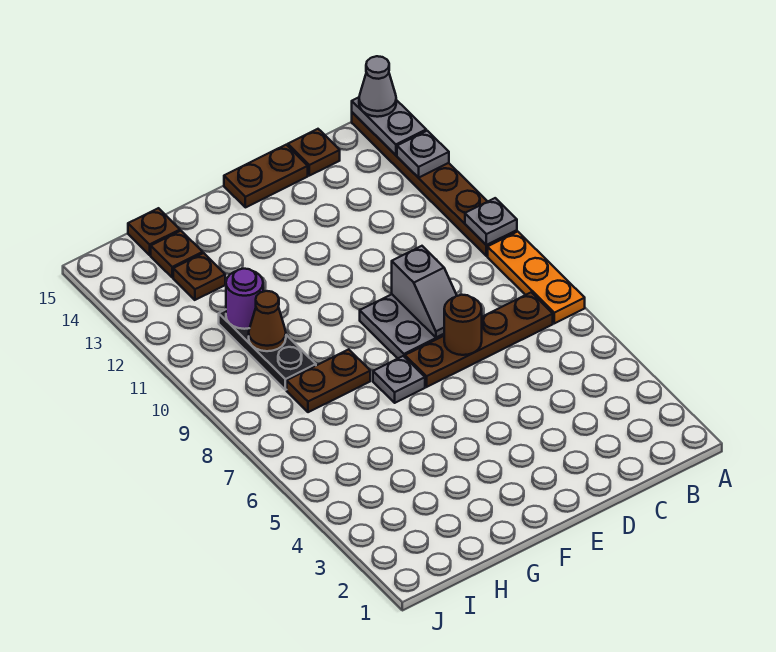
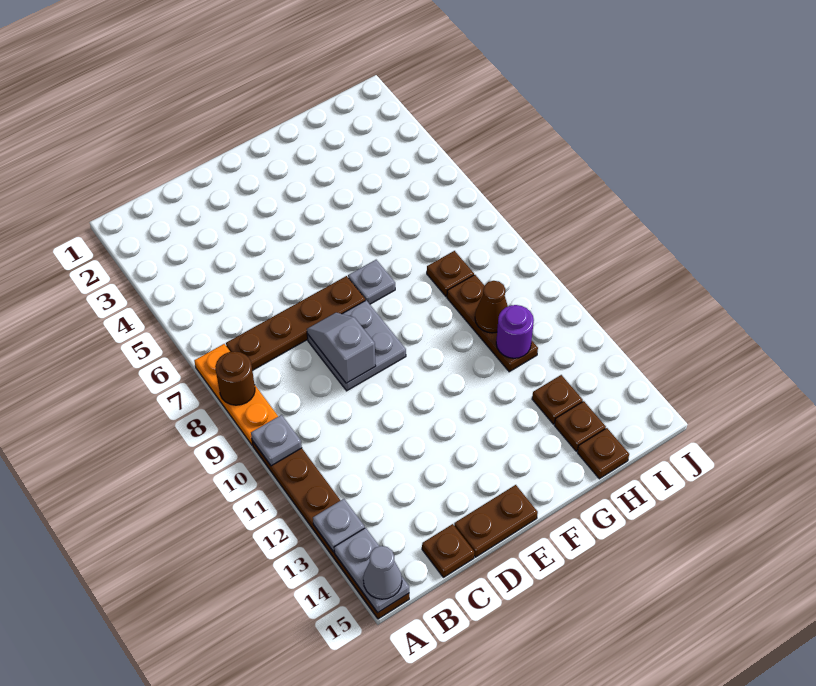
brown round brick D7 level 2 -> brown round brick A8 level 2
brown plate G8:H8 level 1 -> brown plate H8 level 1
black plate H9:H11 level 1 -> brown plate H9:H11 level 1

